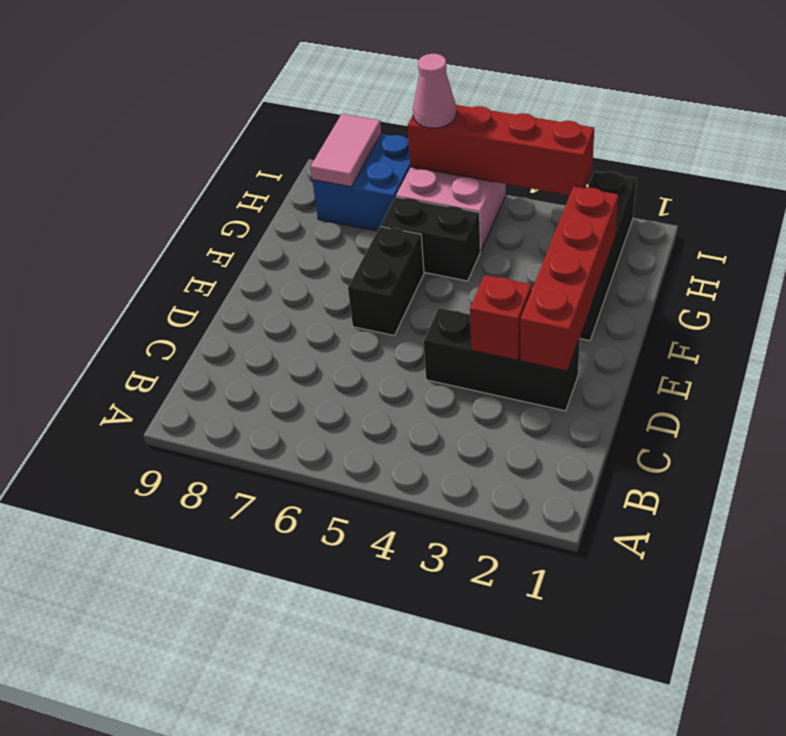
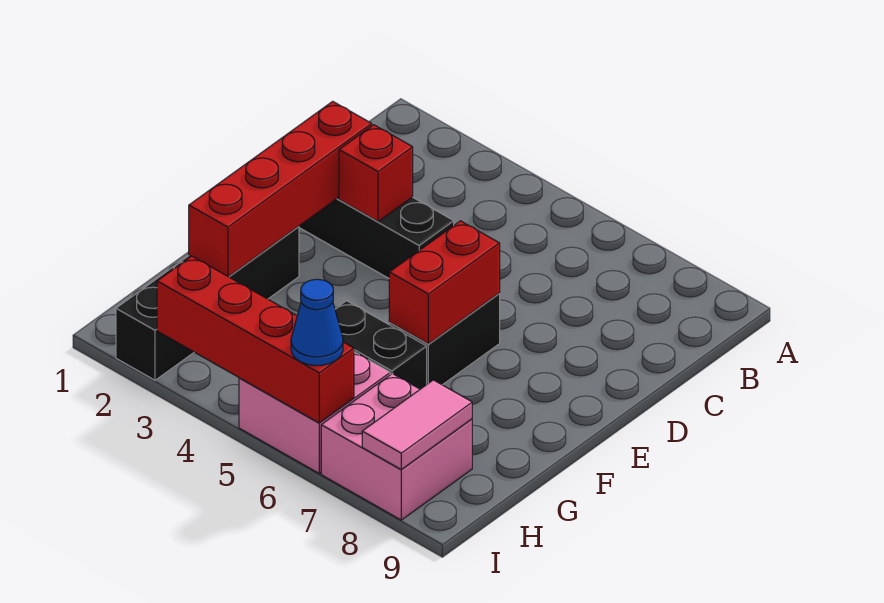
none -> red brick E6:F6 level 2
blue brick H7:I8 level 1 -> pink brick H7:I8 level 1
pink cone I6 level 3 -> blue cone I6 level 3

